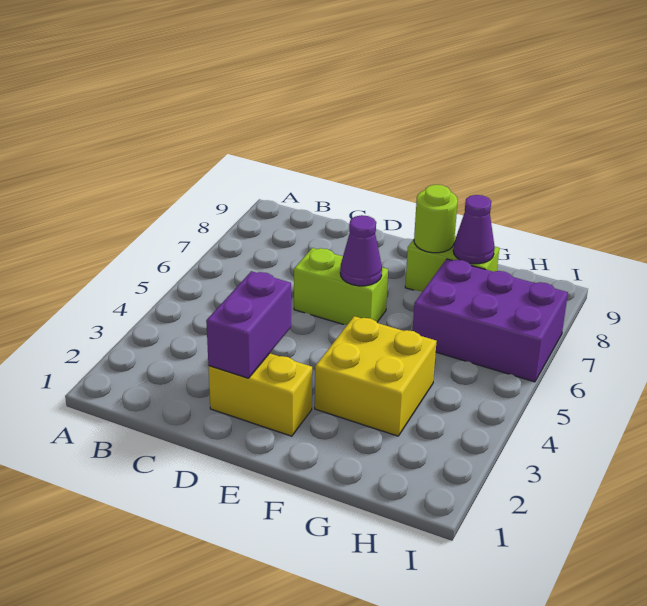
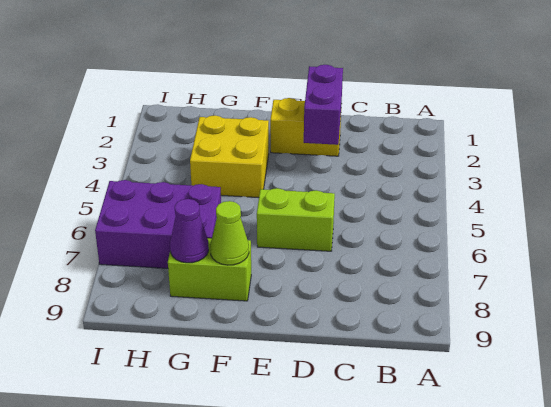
purple cone E6 level 2 -> none
lime round brick F8 level 2 -> lime cone F8 level 2

